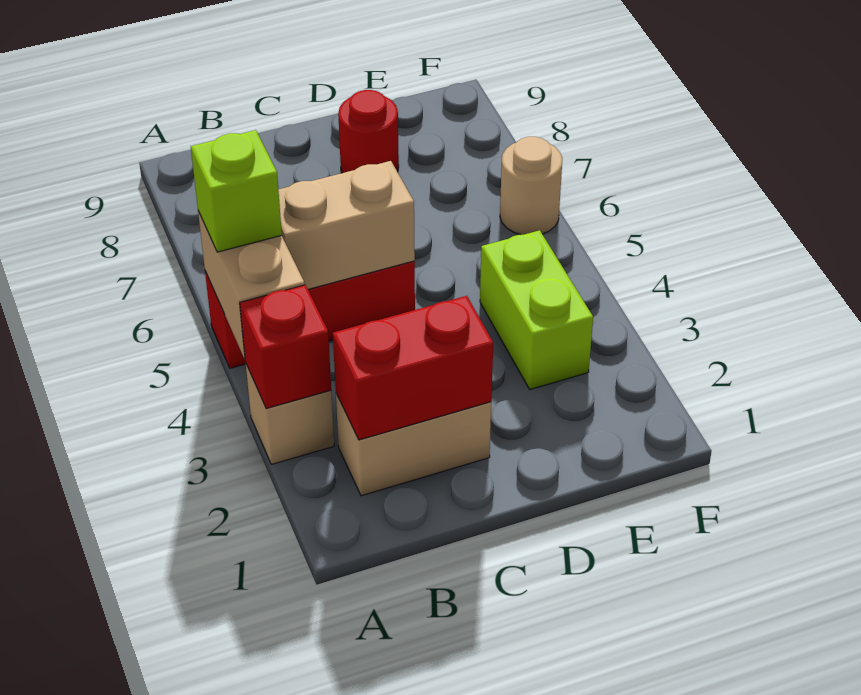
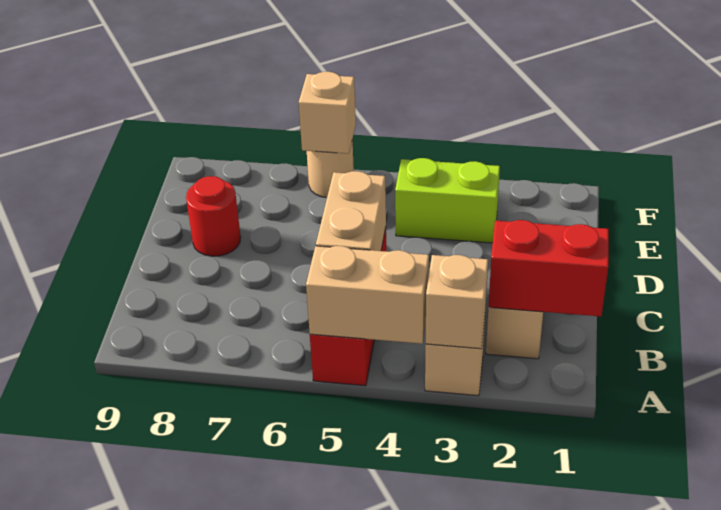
red brick A3 level 2 -> tan brick A3 level 2
lime brick A5 level 3 -> none
red brick B2:C2 level 2 -> red brick B1:B2 level 2
none -> tan brick F6 level 2

